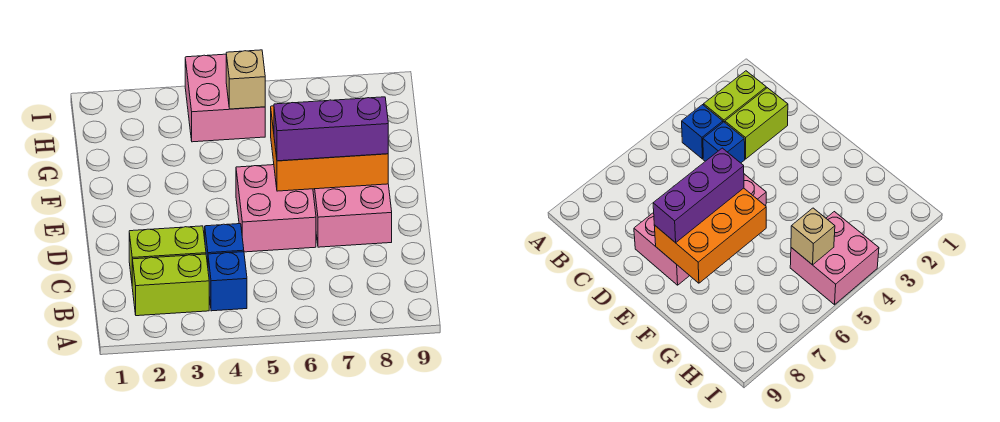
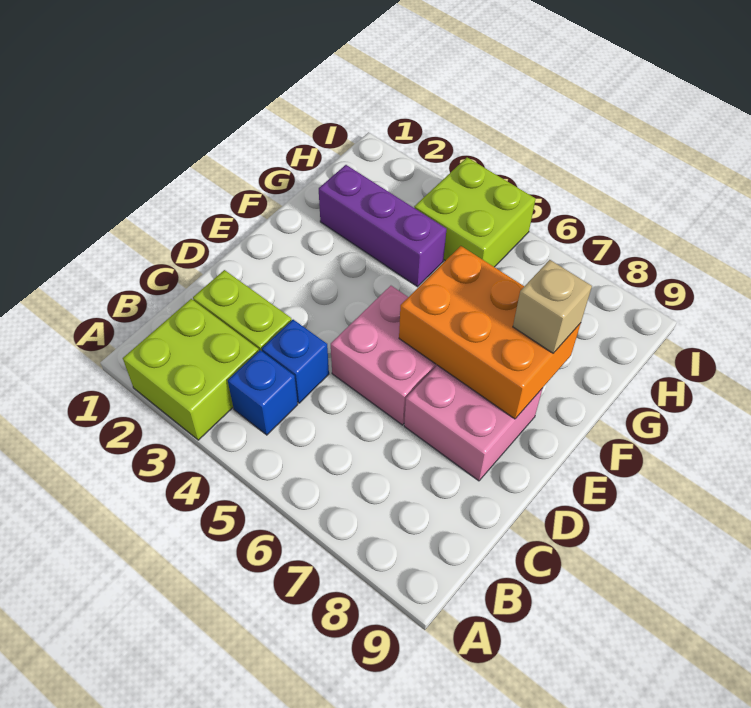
lime brick B2:B3 level 1 -> lime brick A2:B3 level 1
purple brick E6:E8 level 3 -> purple brick G2:G4 level 1
pink brick H4:I5 level 1 -> lime brick H4:I5 level 1
tan brick H5 level 2 -> tan brick F8 level 3

